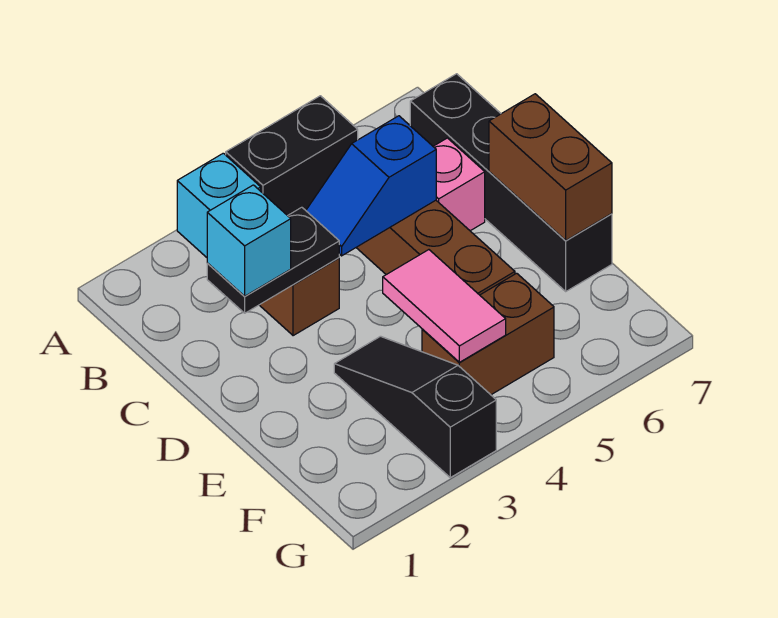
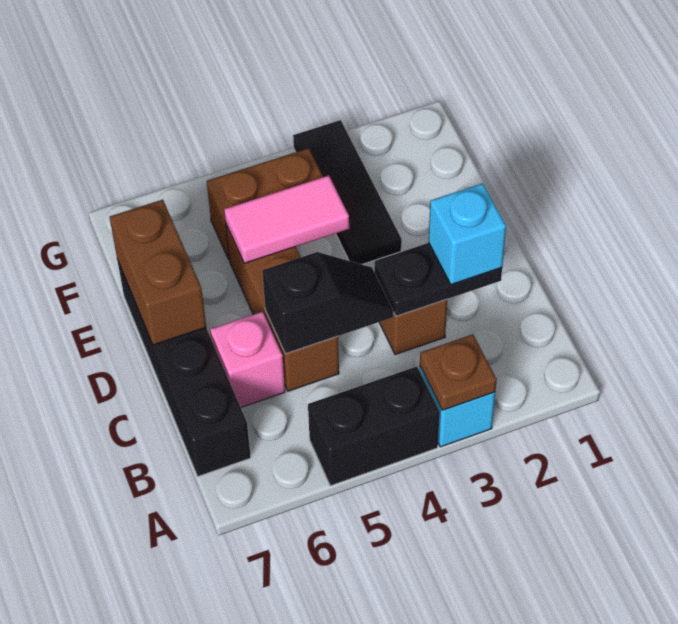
none -> brown plate A3 level 2
blue slope C4:C5 level 2 top 5 -> black slope C4:C5 level 2 top 5
black slope E3:G3 level 1 top G -> black tile E3:G3 level 1
pink tile E4:F4 level 2 -> pink tile E4:E5 level 2

